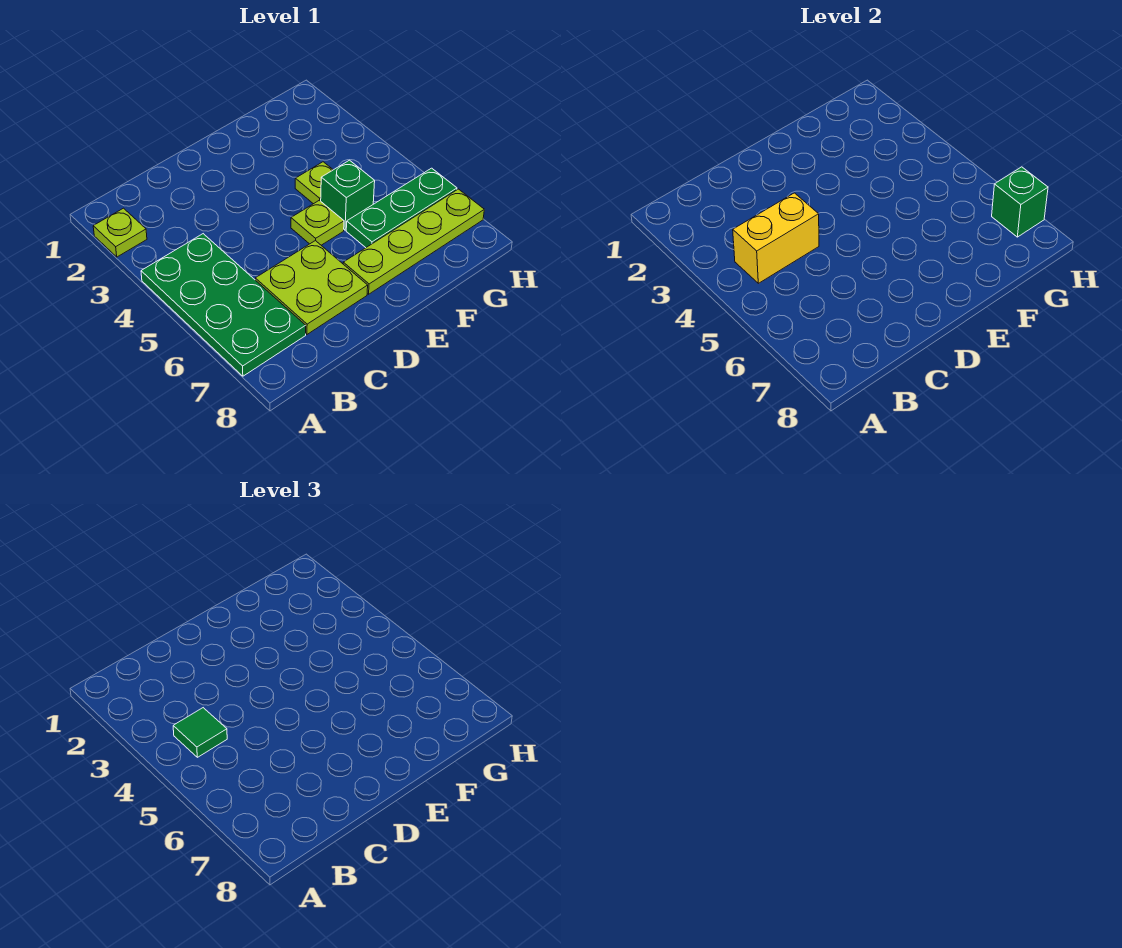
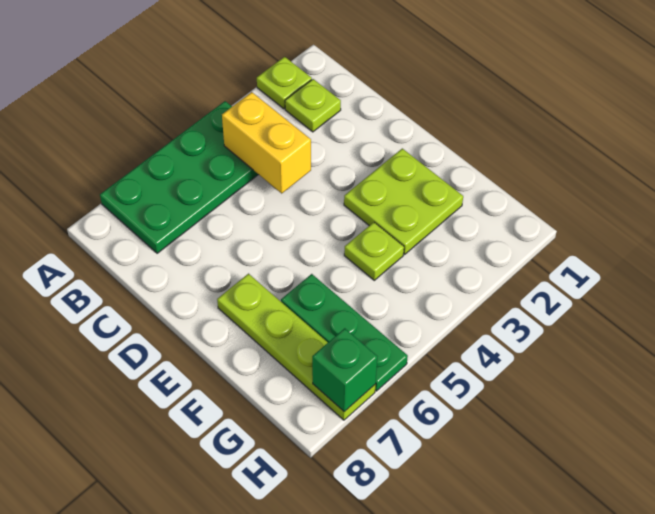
green tile B4 level 3 -> none
lime plate C6:D7 level 1 -> lime plate E2:F3 level 1
lime plate E5 level 1 -> lime plate B2 level 1
green brick F5 level 1 -> none

